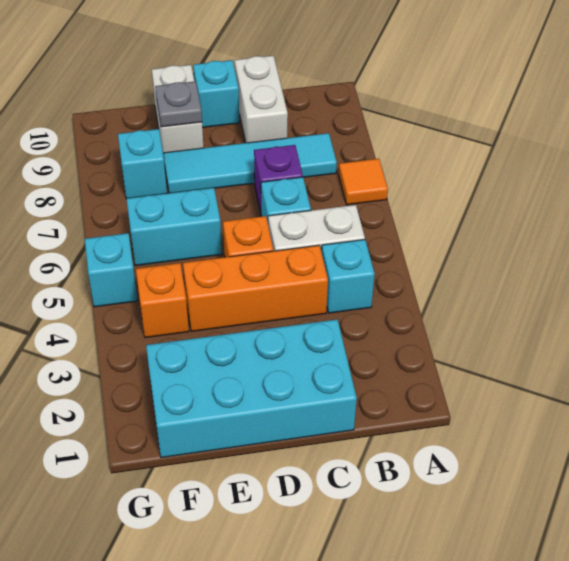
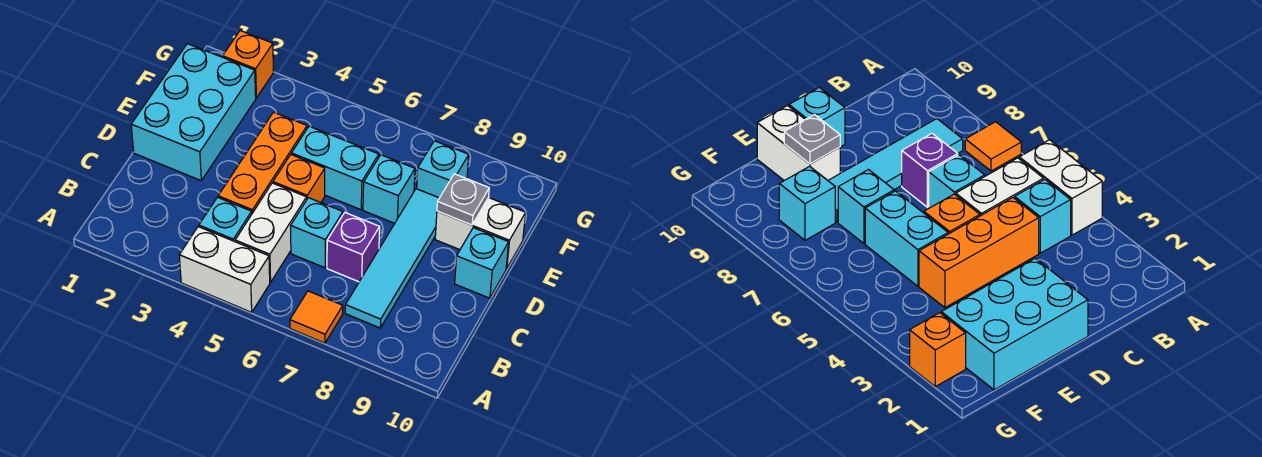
cyan brick C1:F2 level 1 -> cyan brick D1:F2 level 1
white brick C9:C10 level 1 -> white brick A4:A5 level 1
cyan brick E6:F6 level 1 -> cyan brick E5:E6 level 1
orange brick F4 level 1 -> orange brick G2 level 1
cyan brick G5 level 1 -> cyan brick E7 level 1

